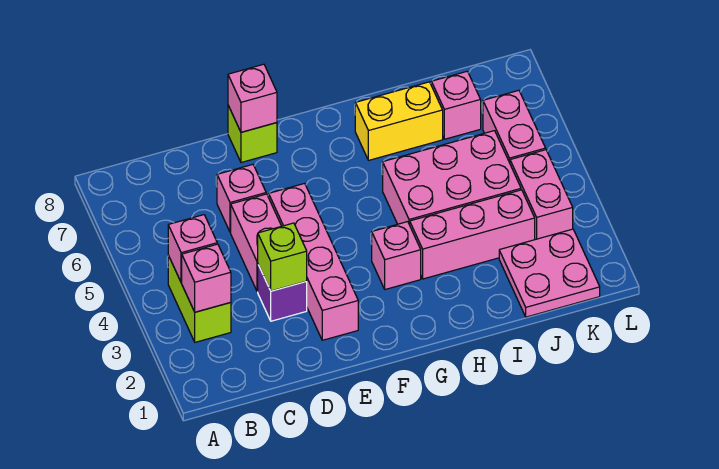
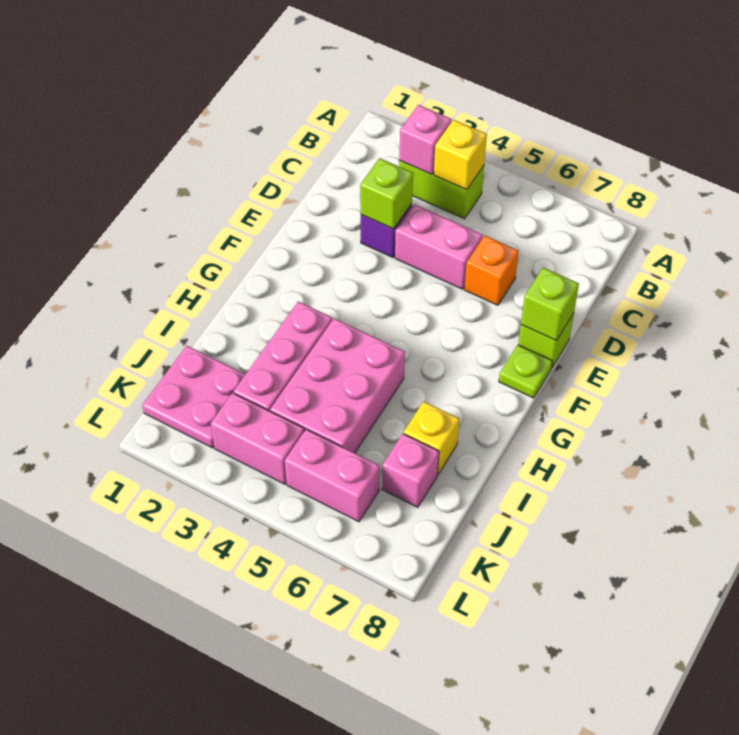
pink brick B4 level 2 -> yellow brick B4 level 2
pink brick D6 level 1 -> orange brick D6 level 1
pink brick E2:E5 level 1 -> none
pink brick E8 level 2 -> lime brick E8 level 2
none -> lime plate F8 level 1
pink brick G3 level 1 -> none
yellow brick H7:I7 level 1 -> yellow brick I7 level 1

